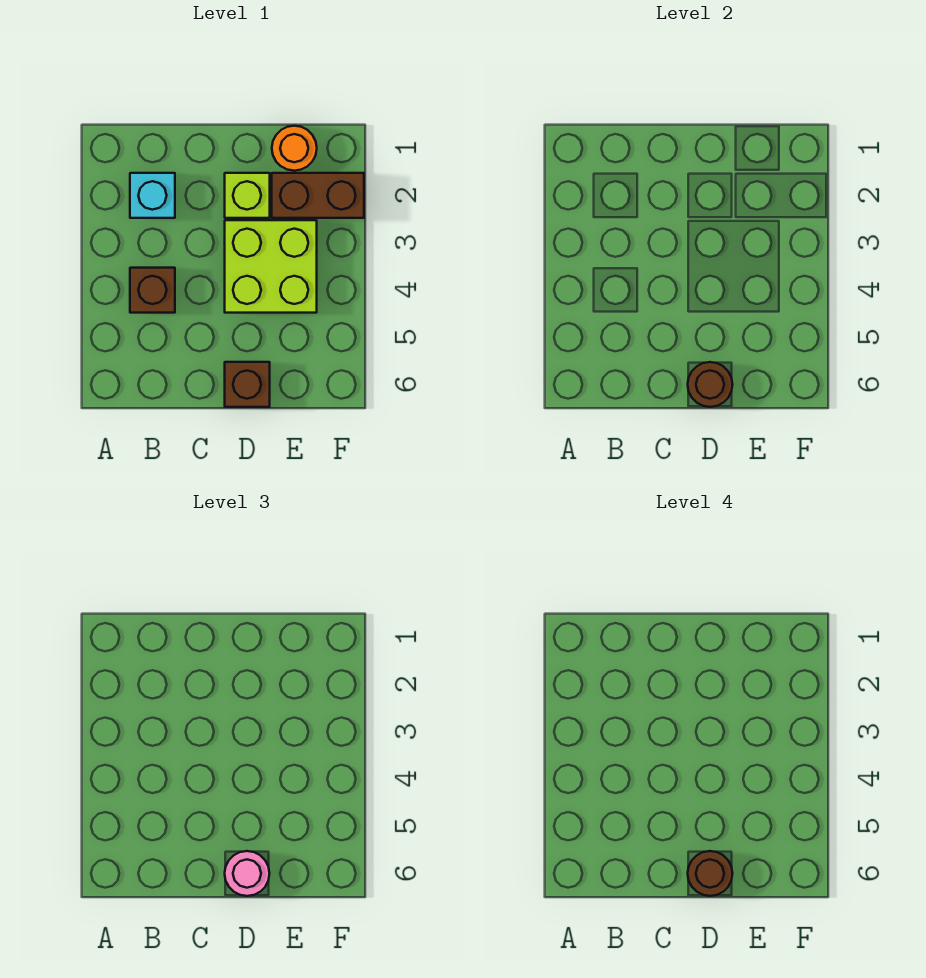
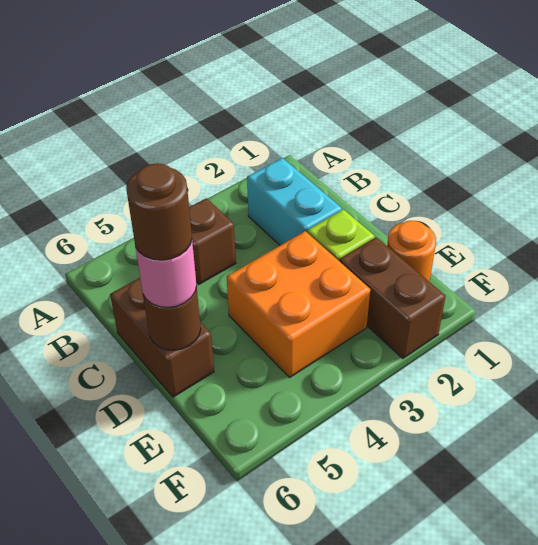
cyan brick B2 level 1 -> cyan brick B2:C2 level 1
lime brick D3:E4 level 1 -> orange brick D3:E4 level 1
brown brick D6 level 1 -> brown brick C6:D6 level 1

